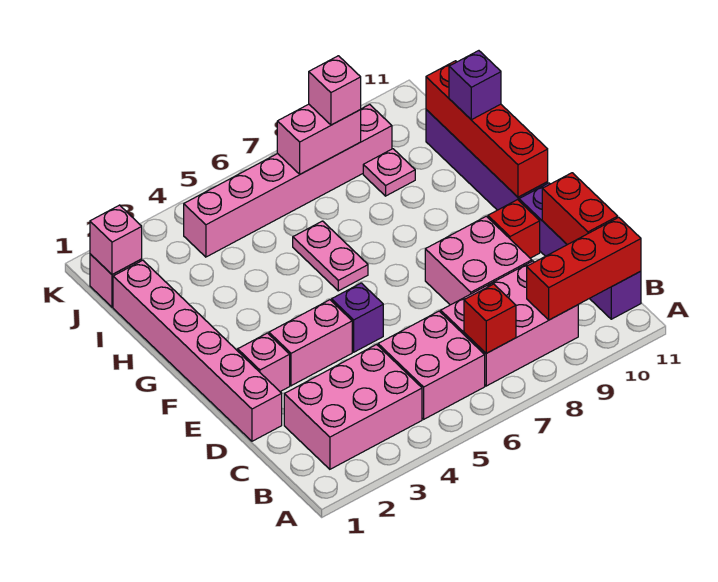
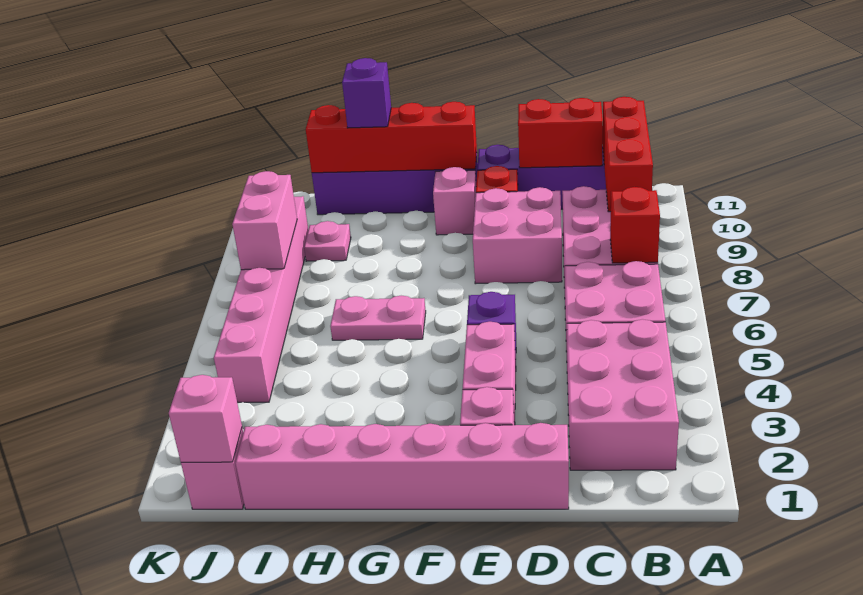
pink brick J8 level 3 -> pink brick F10 level 1

